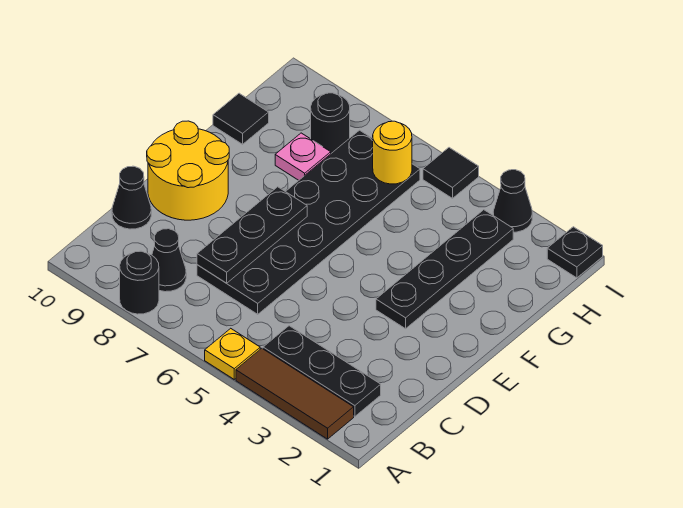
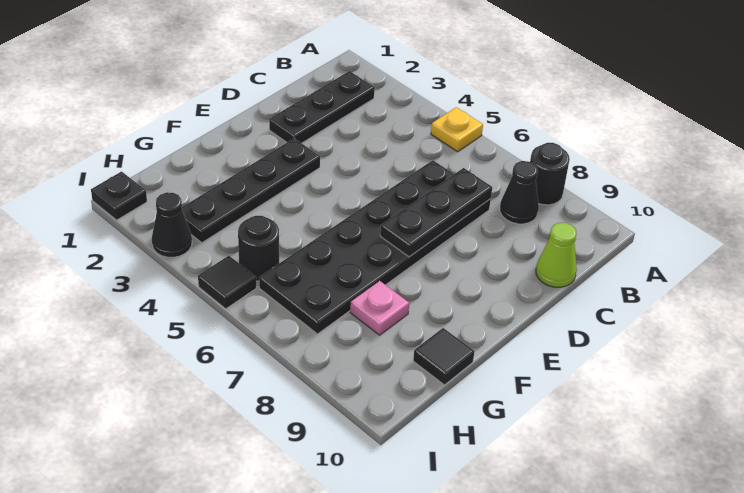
brown tile A2:A4 level 1 -> none
black plate B2:B4 level 1 -> black plate B2:D2 level 1
black cone C10 level 1 -> lime cone C10 level 1
yellow round brick D9:E10 level 1 -> none
yellow round brick H6 level 2 -> none
black round brick H8 level 1 -> black round brick H5 level 1

